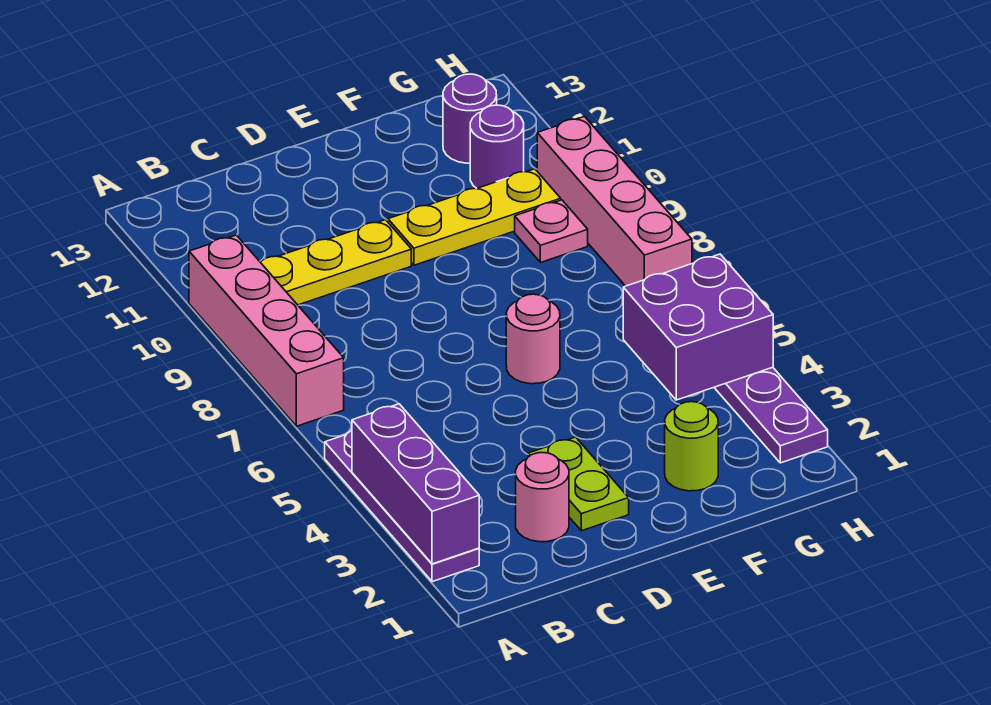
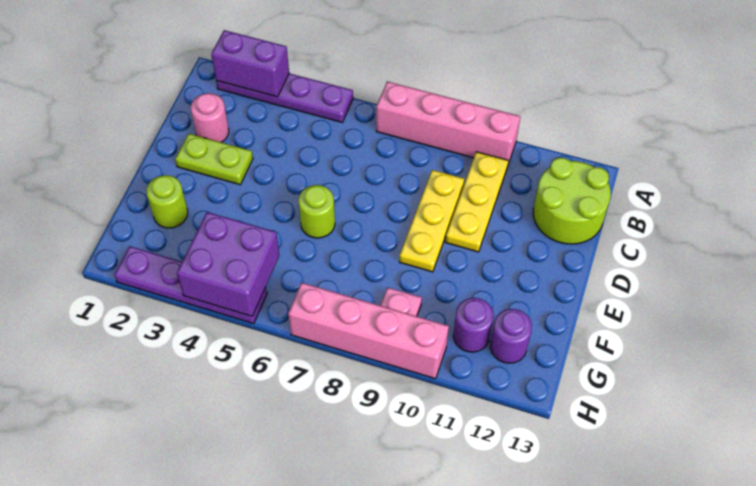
purple brick A2:A4 level 2 -> purple brick A2:A3 level 2
none -> lime round brick B12:C13 level 1
pink round brick E6 level 1 -> lime round brick E6 level 1
yellow plate E10:G10 level 1 -> yellow plate C9:E9 level 1

